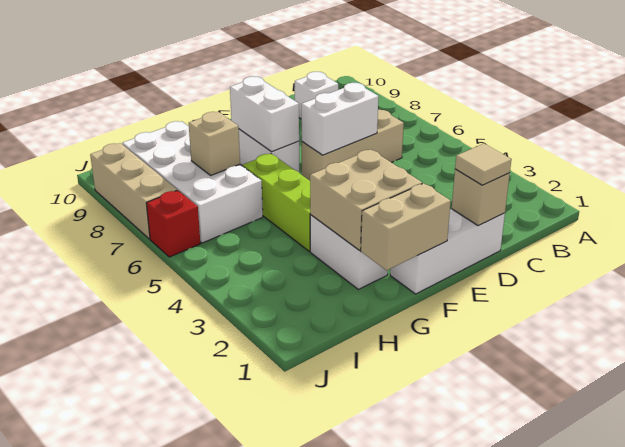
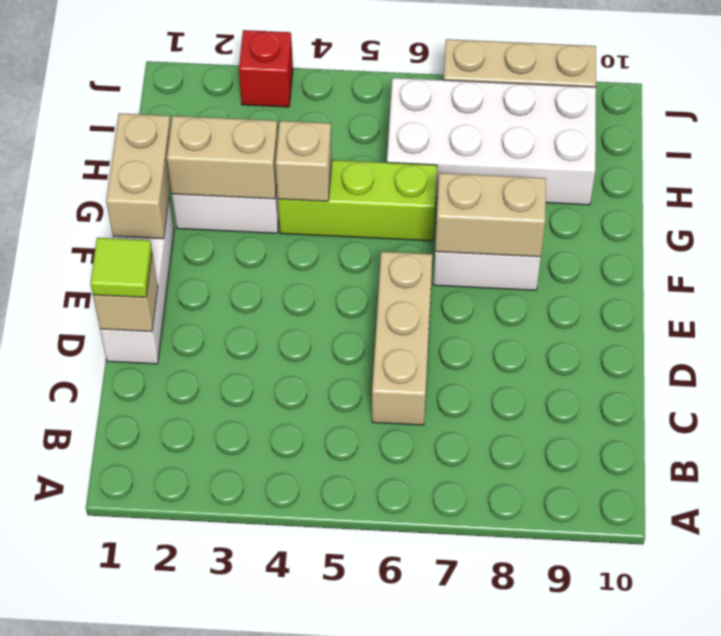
white brick C9 level 1 -> none
tan tile D1 level 3 -> lime tile D1 level 3
white brick D6:E6 level 2 -> none
tan brick F2:G3 level 2 -> tan brick G2:G3 level 2
white brick F7:F8 level 2 -> tan brick F7:F8 level 2
tan brick H7 level 2 -> tan brick G4 level 2
red brick J6 level 1 -> red brick J3 level 1

